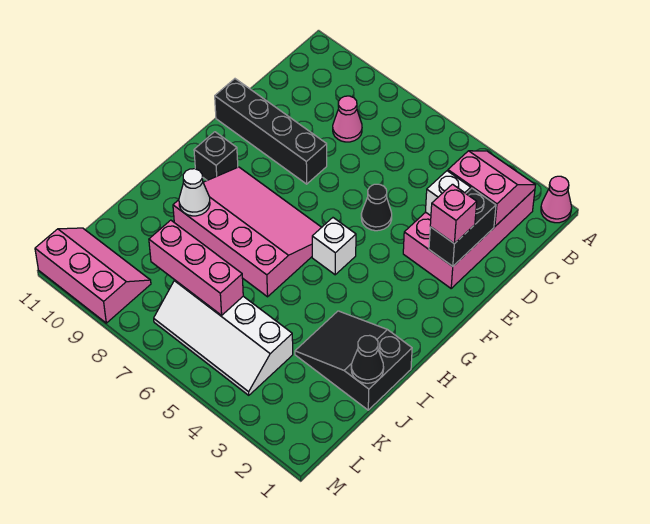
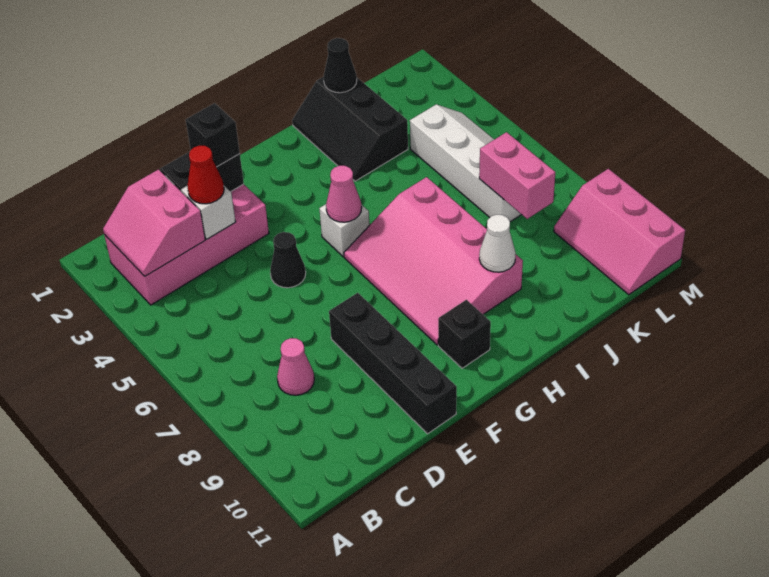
pink cone A1 level 1 -> pink cone G5 level 2
none -> red cone D3 level 3
pink brick E2 level 3 -> black brick E2 level 3
black slope I1:J3 level 1 top 1 -> black slope I1:J3 level 1 top J
pink brick K6:K8 level 2 -> pink brick K7:K8 level 2

